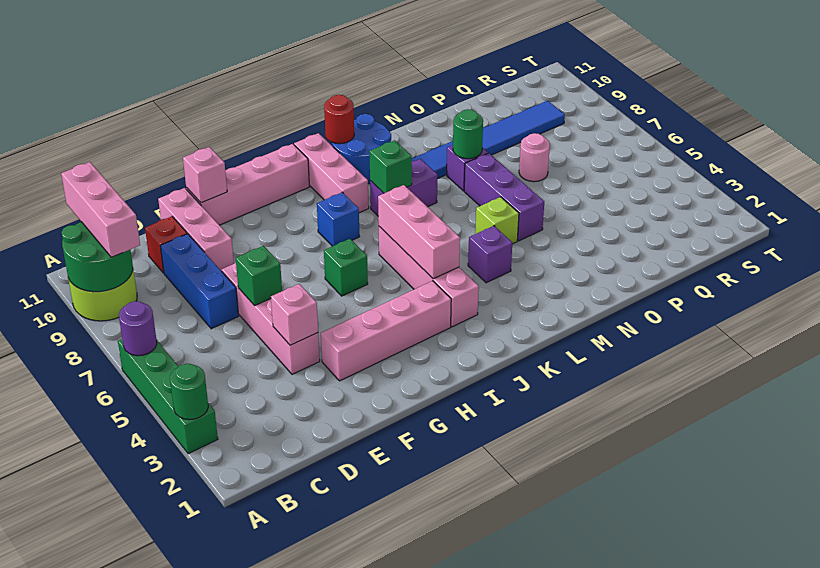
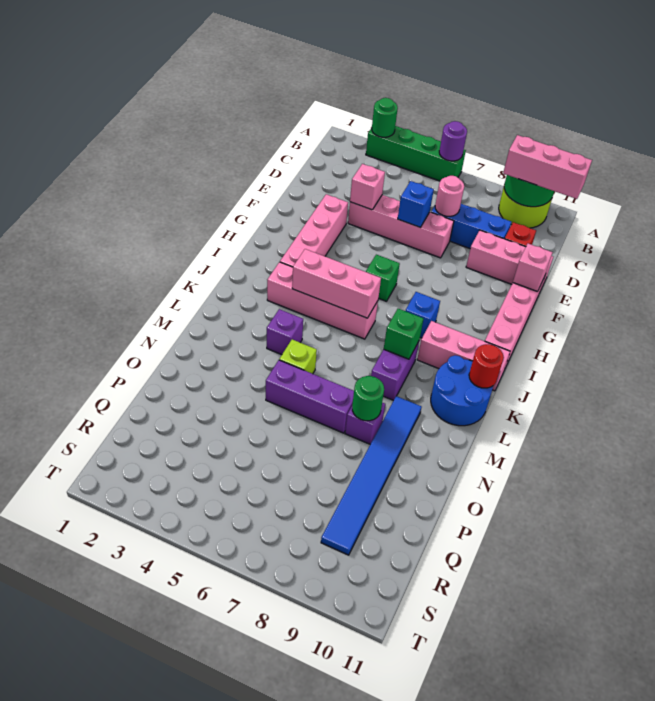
green brick E6 level 2 -> blue brick E6 level 2
pink round brick P7 level 1 -> pink round brick D7 level 2

